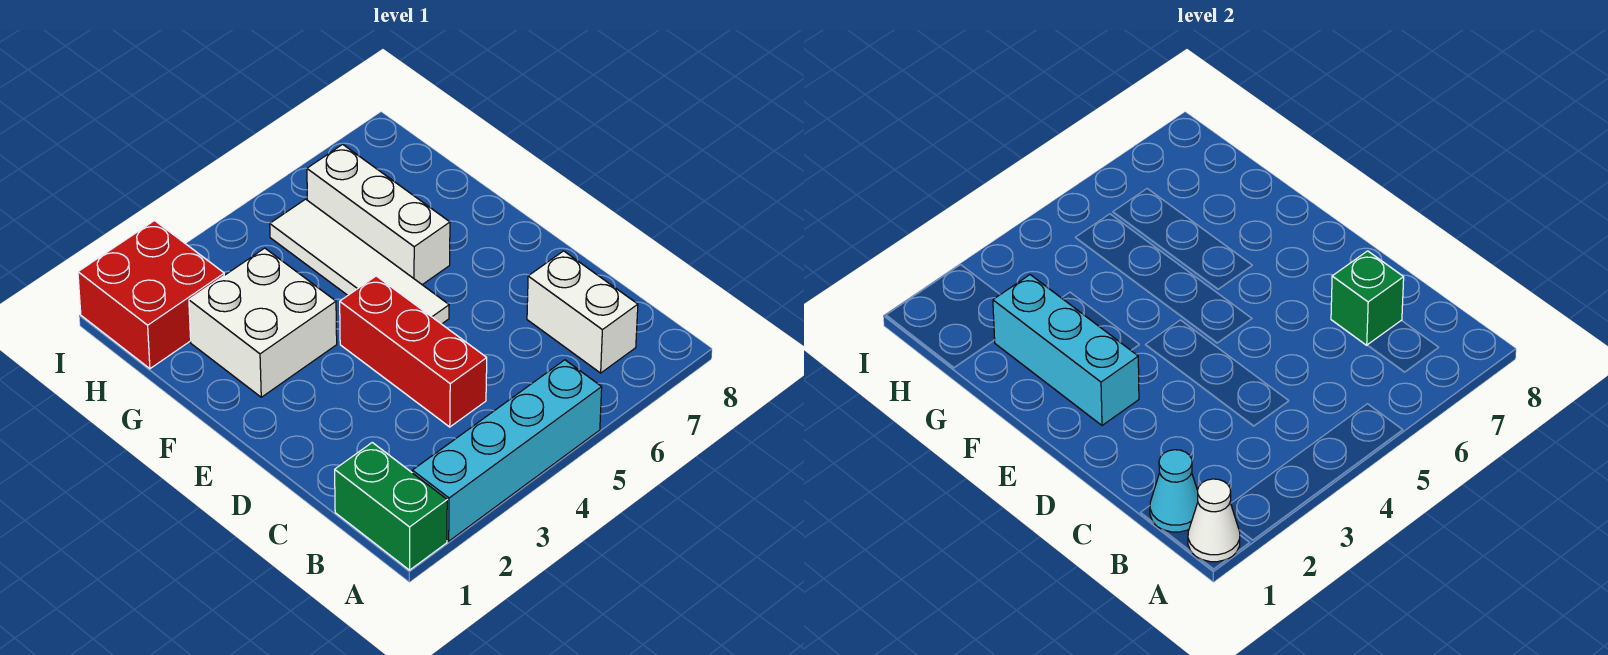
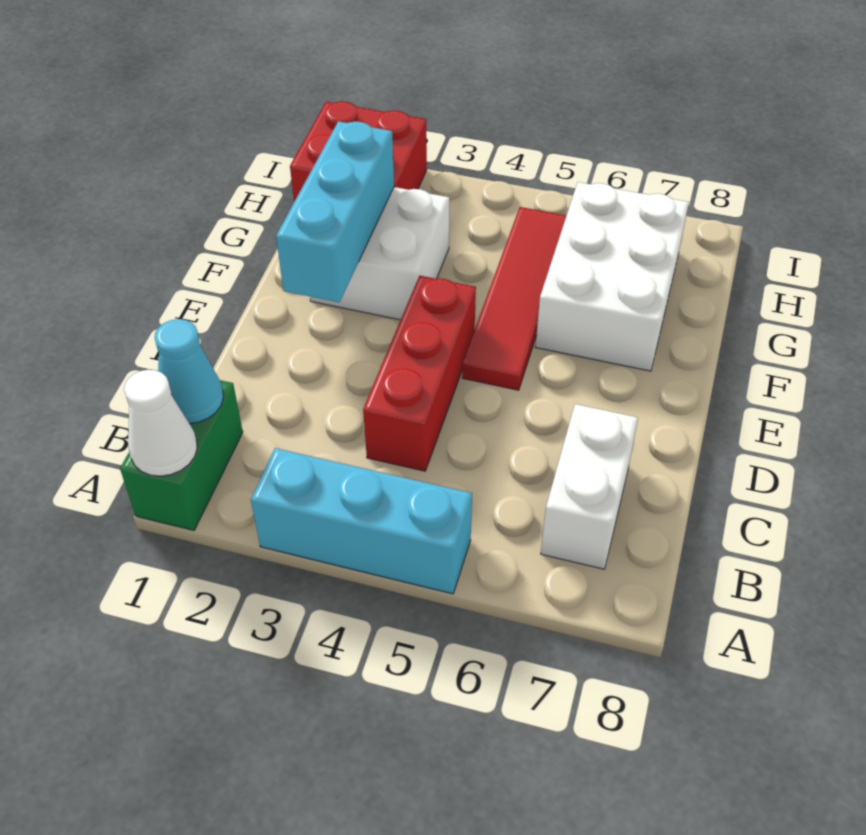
cyan brick A2:A5 level 1 -> cyan brick A3:A5 level 1
green brick C7 level 2 -> none
white tile E5:H5 level 1 -> red tile E5:H5 level 1
white brick F6:H6 level 1 -> white brick F6:H7 level 1

